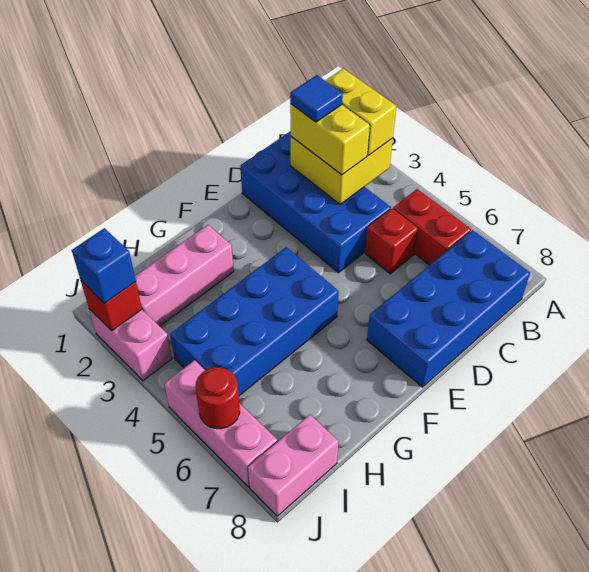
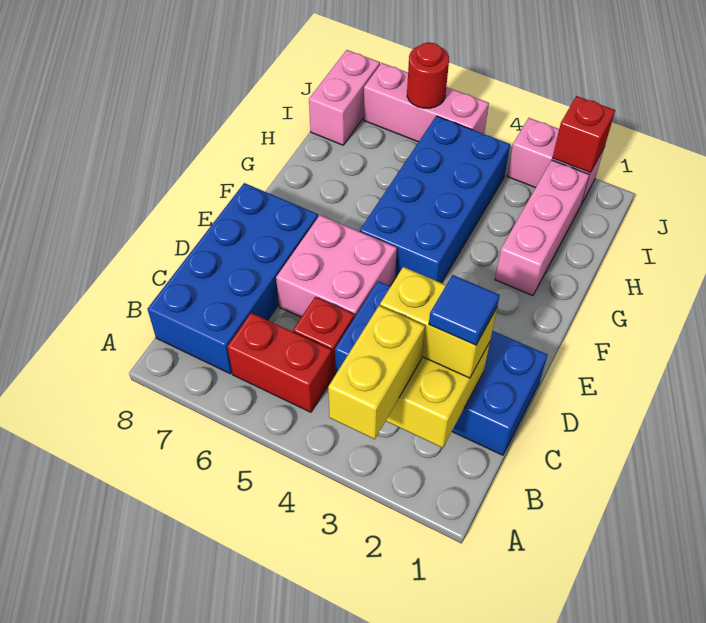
yellow brick B2:B3 level 3 -> yellow brick A3:B3 level 3
none -> pink brick D5:E6 level 1
blue brick J2 level 3 -> none

